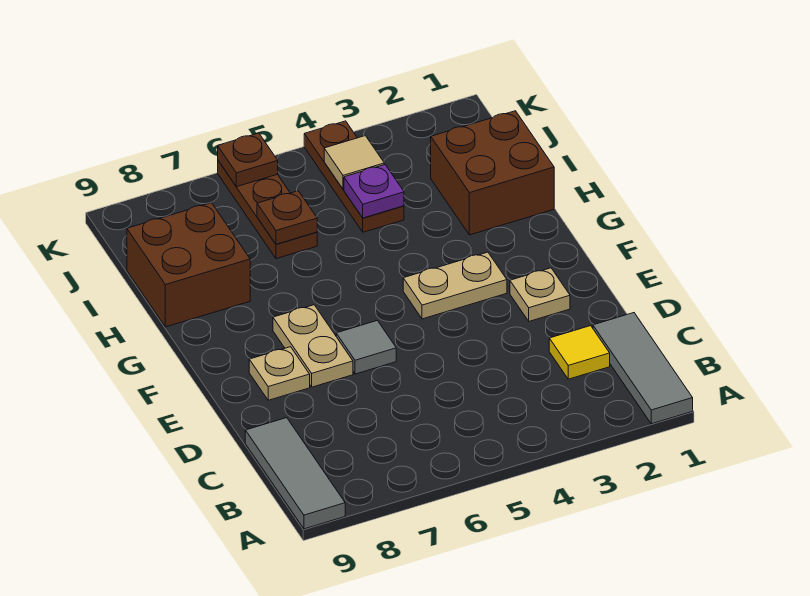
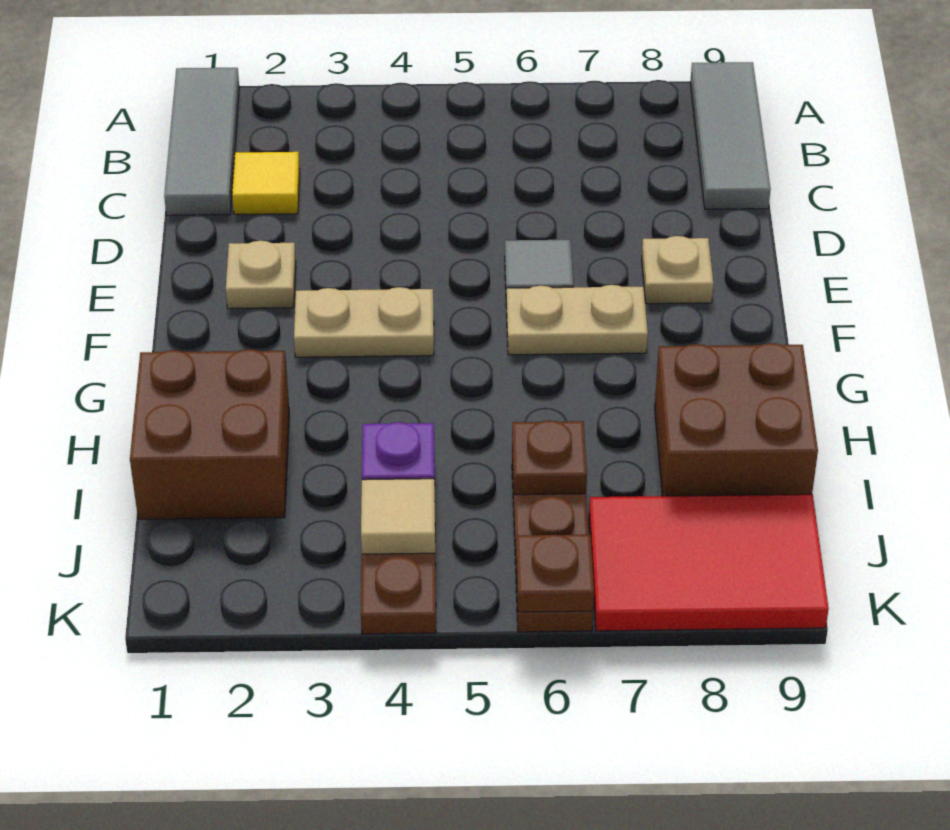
tan plate E7:F7 level 1 -> tan plate F6:F7 level 1
none -> red tile J7:K9 level 1

